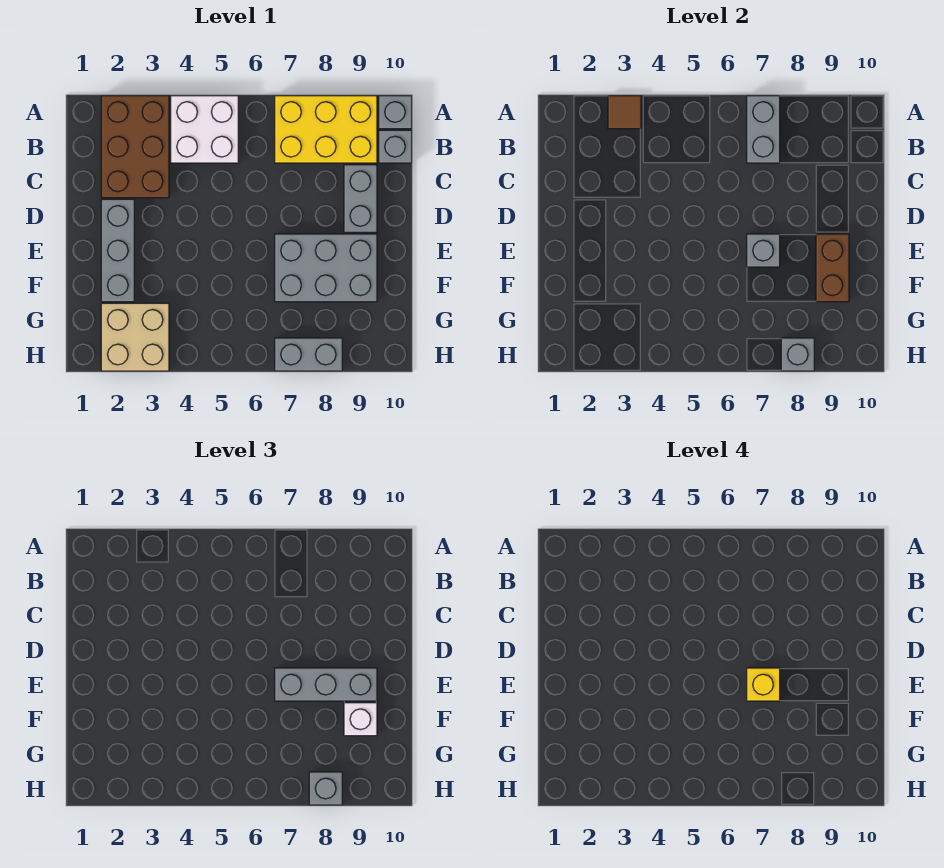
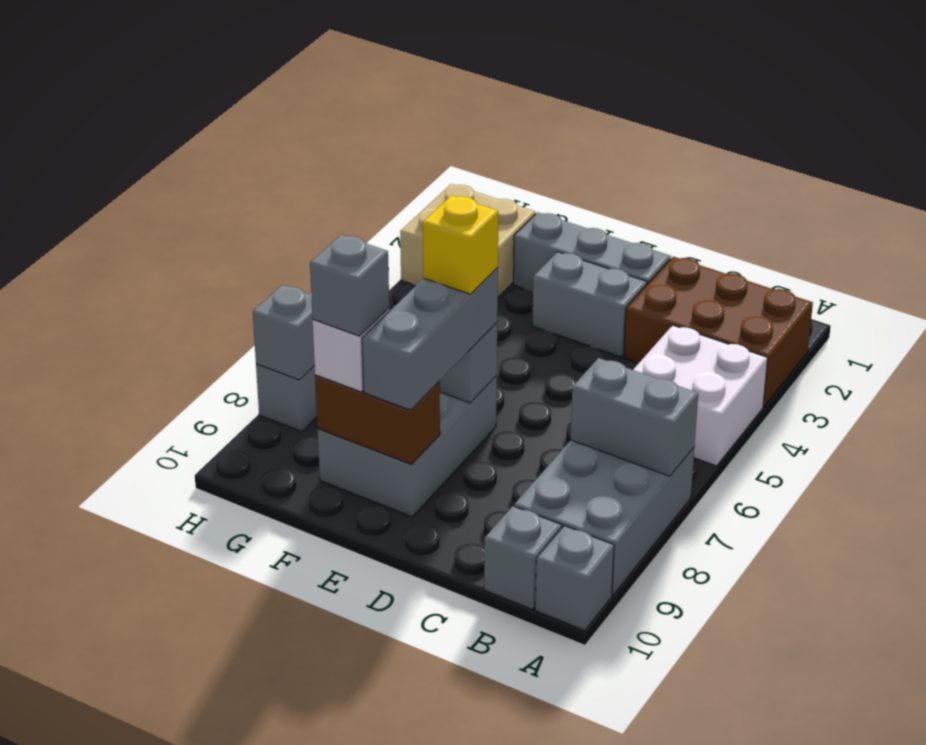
brown tile A3 level 2 -> none
yellow brick A7:B9 level 1 -> grey brick A7:B9 level 1
grey brick C9:D9 level 1 -> grey brick D3:E3 level 1
grey brick H8 level 3 -> grey brick F9 level 4

